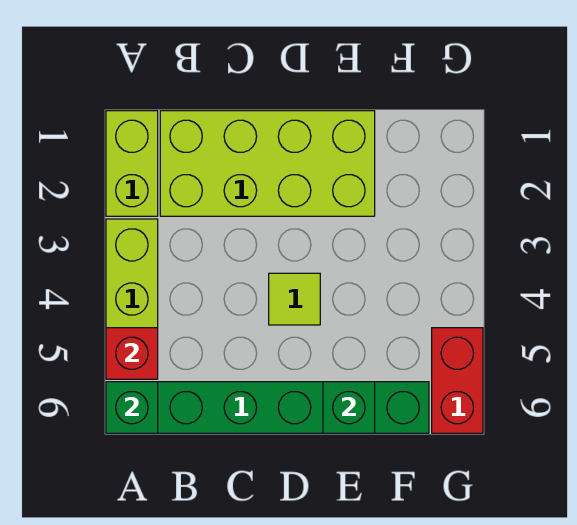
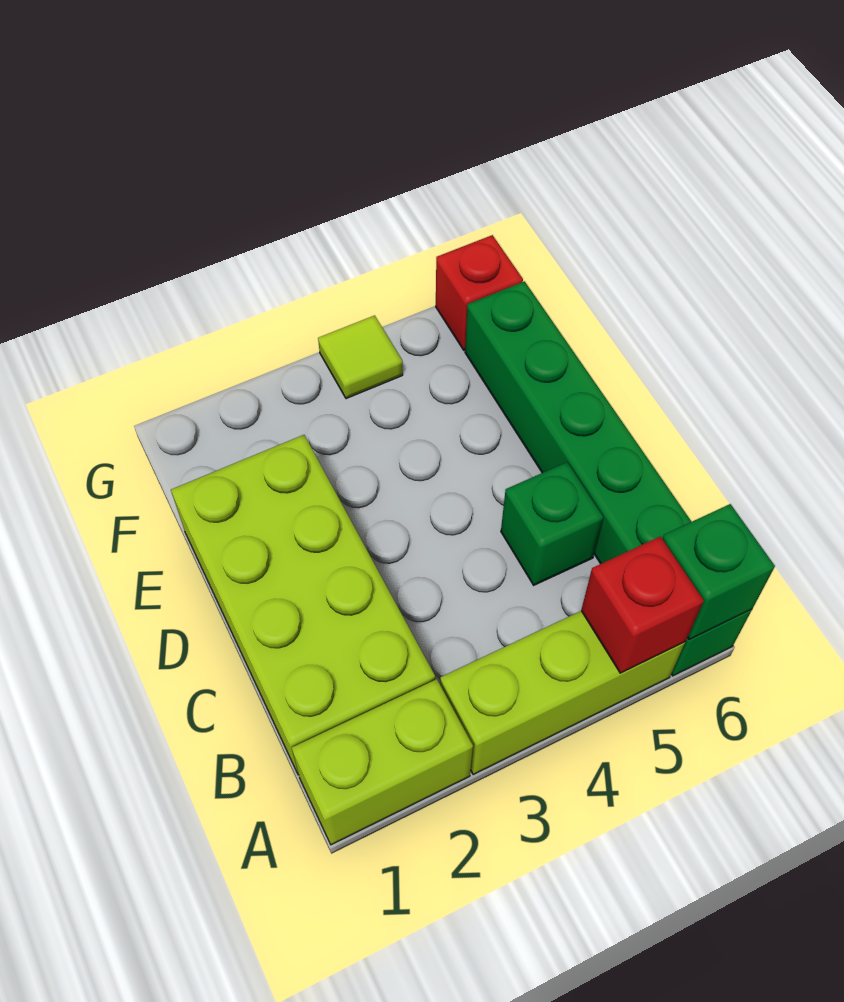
lime tile D4 level 1 -> lime tile G4 level 1
green brick E6 level 2 -> green brick C5 level 1
red brick G5:G6 level 1 -> red brick G6 level 1

